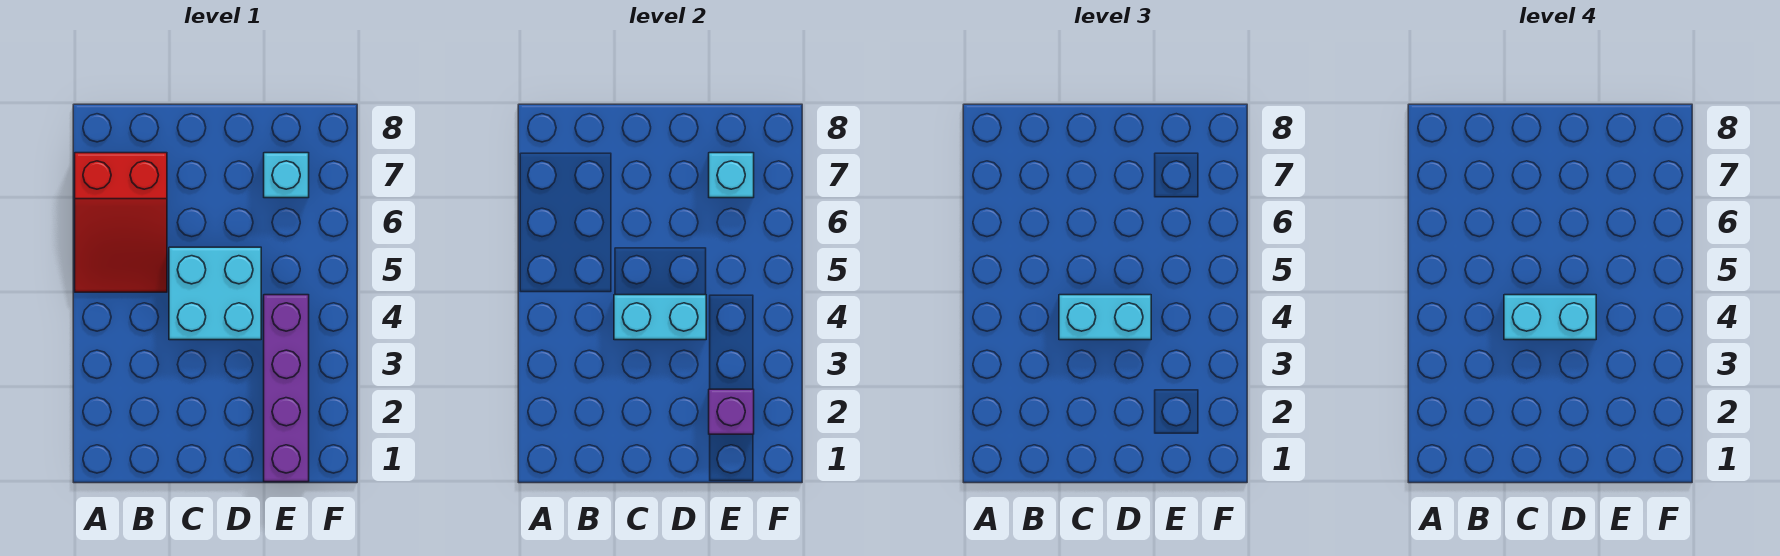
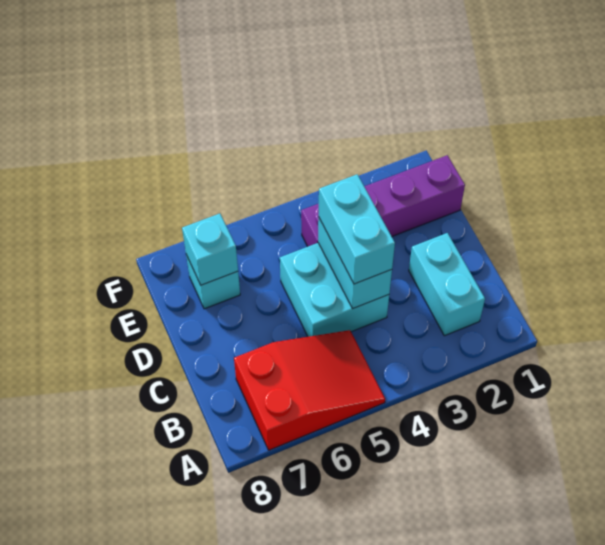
cyan brick C4:D4 level 4 -> cyan brick B2:C2 level 1
purple brick E2 level 2 -> none

